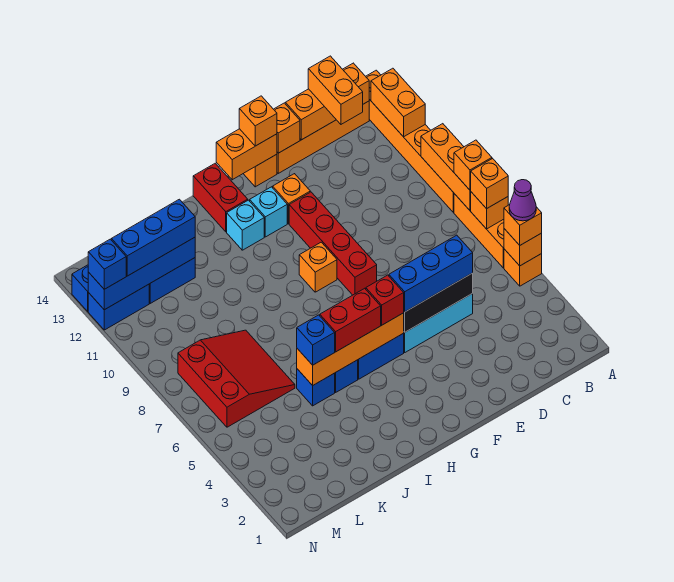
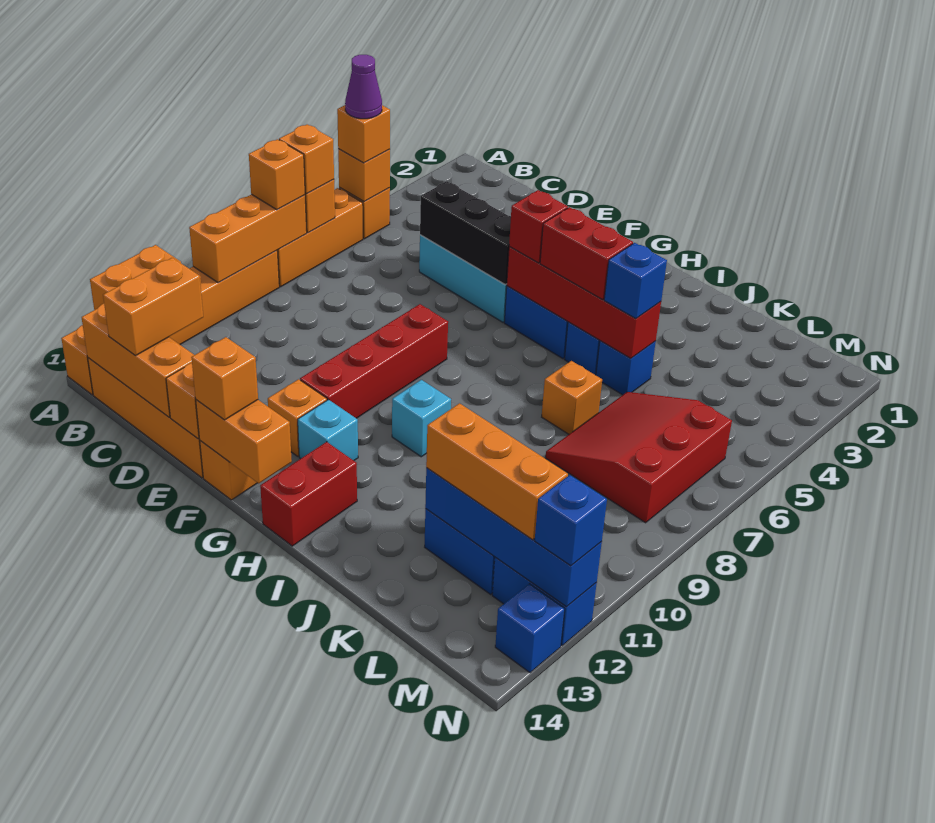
blue brick D5:F5 level 3 -> none
orange brick G5:J5 level 2 -> red brick G5:J5 level 2
orange brick G9 level 1 -> orange brick J7 level 1
cyan brick H12 level 1 -> cyan brick H10 level 1
blue brick K12:M12 level 3 -> orange brick K12:M12 level 3

